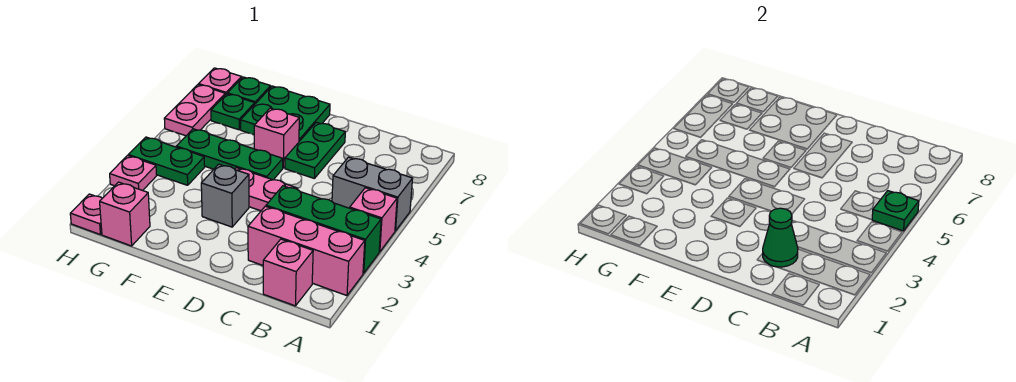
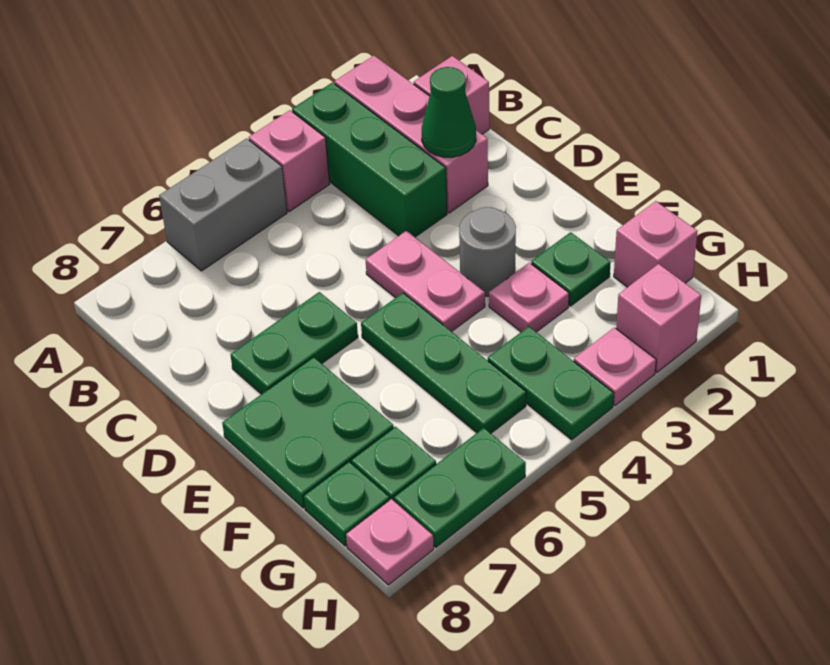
grey brick A5:B5 level 1 -> grey brick A5:A6 level 1
green plate A5 level 2 -> green plate F2 level 1
grey brick E3 level 1 -> grey round brick E3 level 1
pink brick E6 level 1 -> pink brick H2 level 1
pink plate H1 level 1 -> pink plate F3 level 1
pink plate H6:H7 level 1 -> green plate H6:H7 level 1

